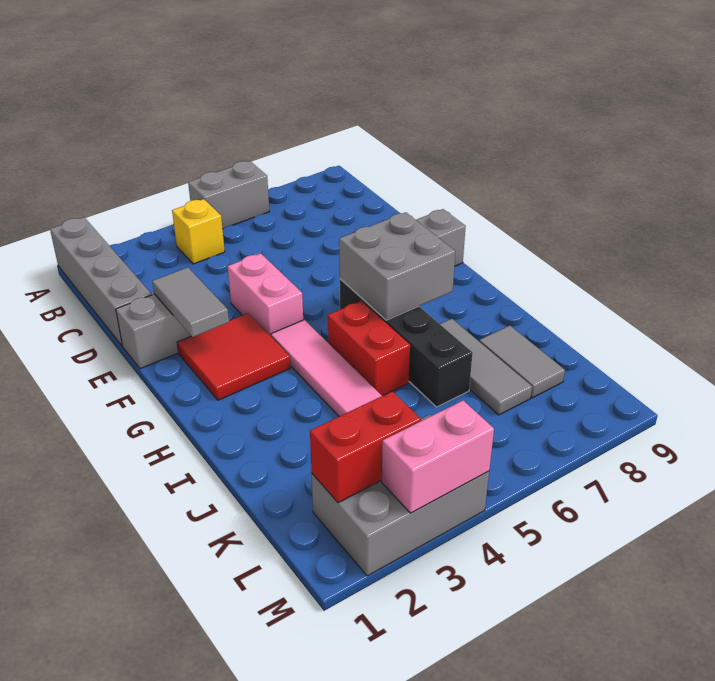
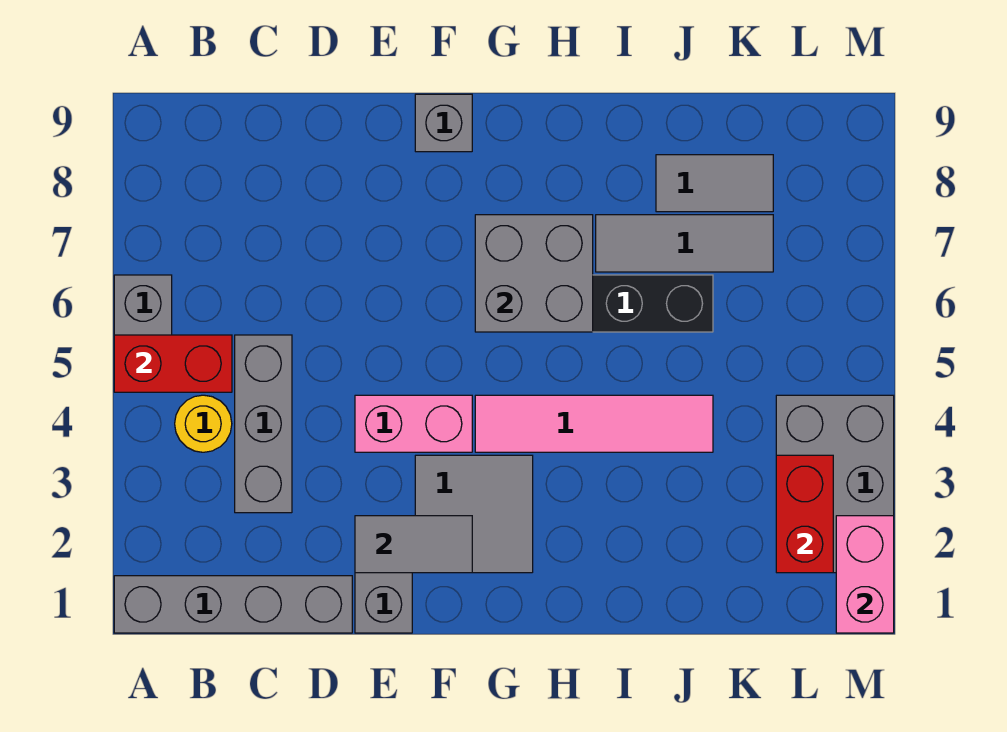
yellow brick B4 level 1 -> yellow round brick B4 level 1
none -> grey brick C3:C5 level 1
red tile F2:G3 level 1 -> grey tile F2:G3 level 1
red brick H5:I5 level 1 -> red brick A5:B5 level 2
pink brick M3:M4 level 2 -> pink brick M1:M2 level 2

